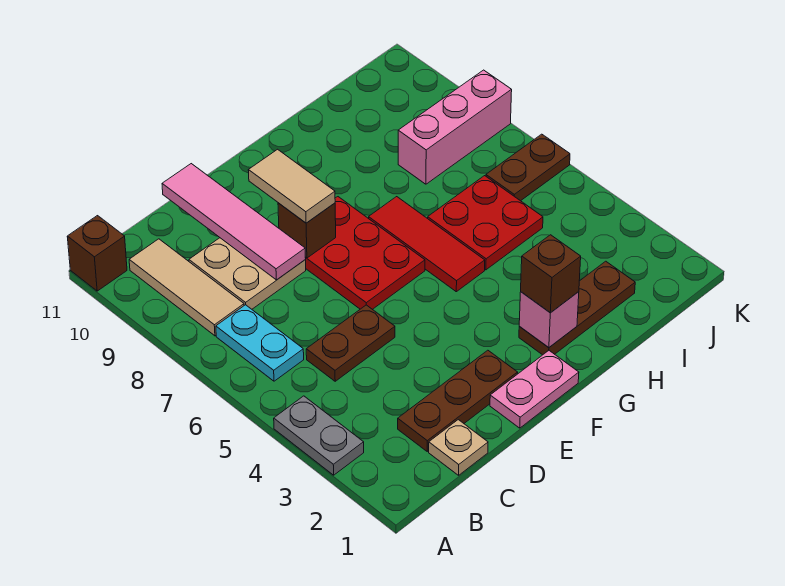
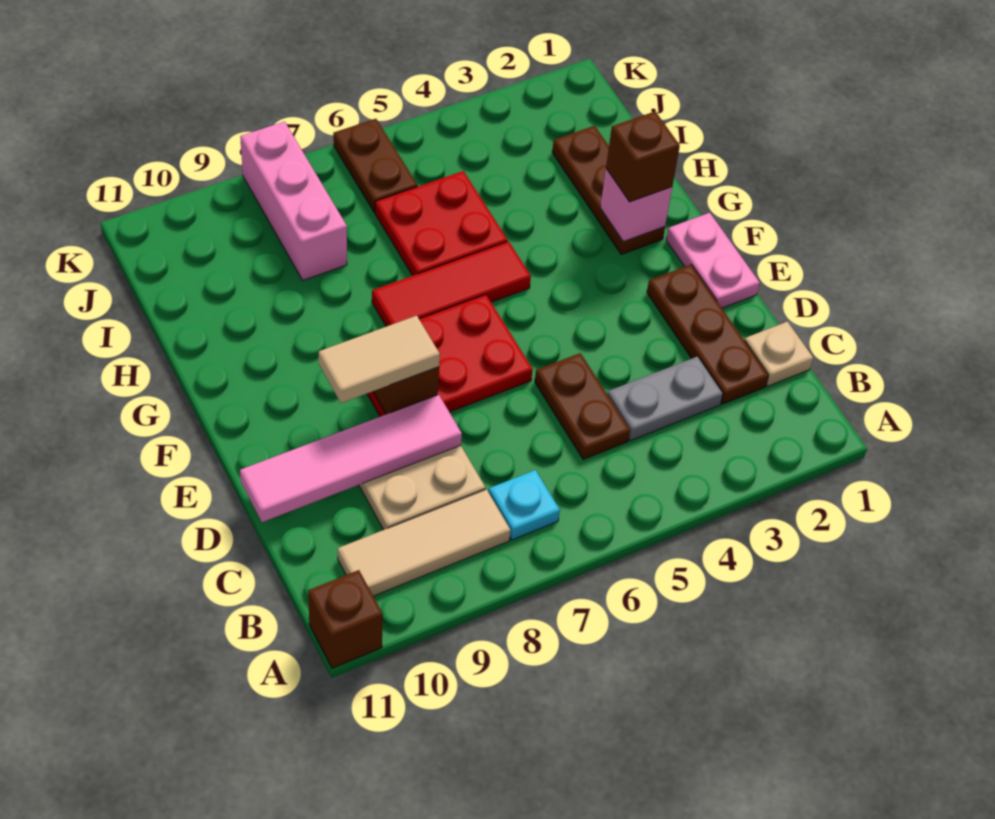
grey plate A3:A4 level 1 -> grey plate C3:C4 level 1
cyan plate B6:B7 level 1 -> cyan plate B7 level 1

